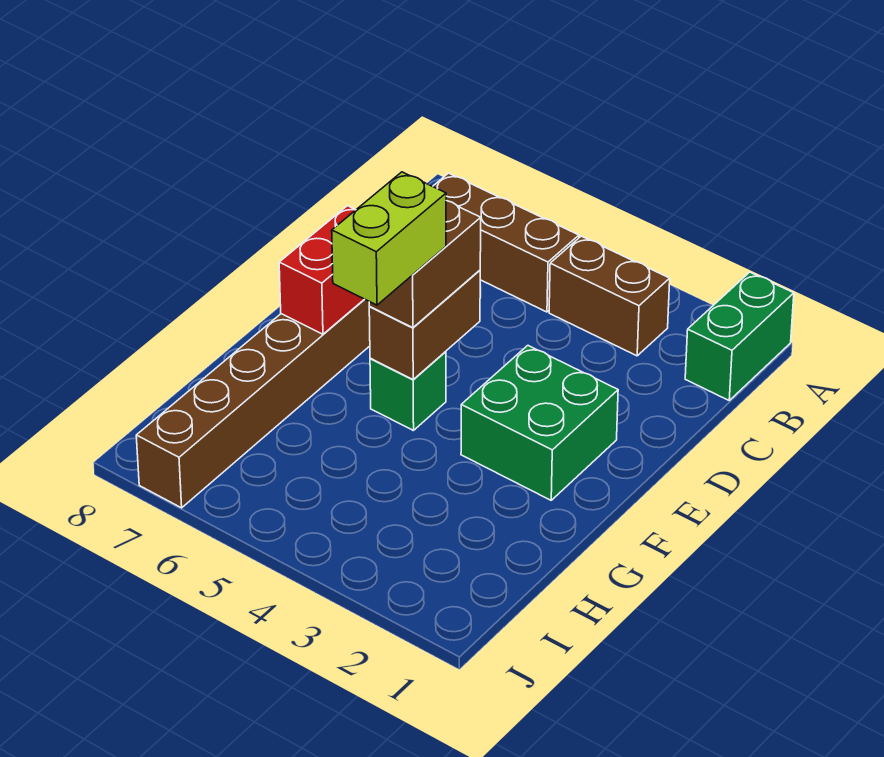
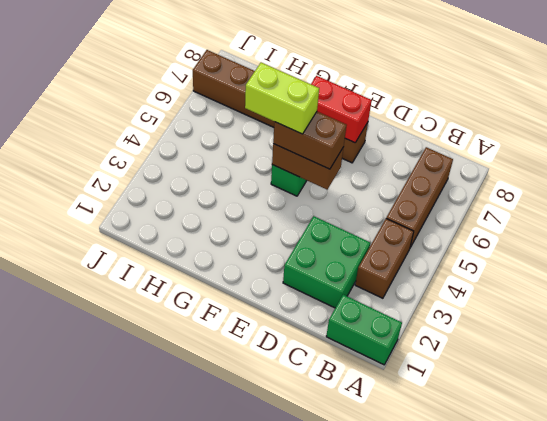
green brick E2:F3 level 1 -> green brick C2:D3 level 1

